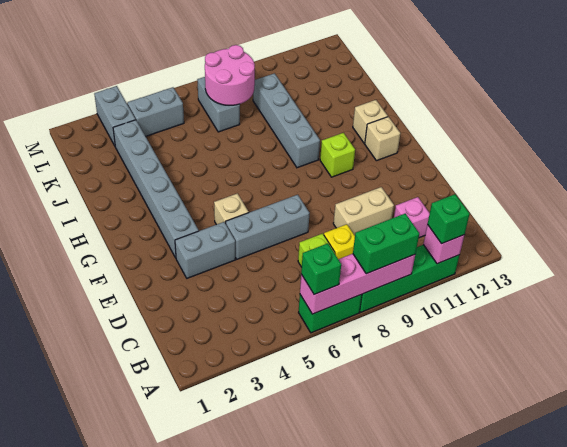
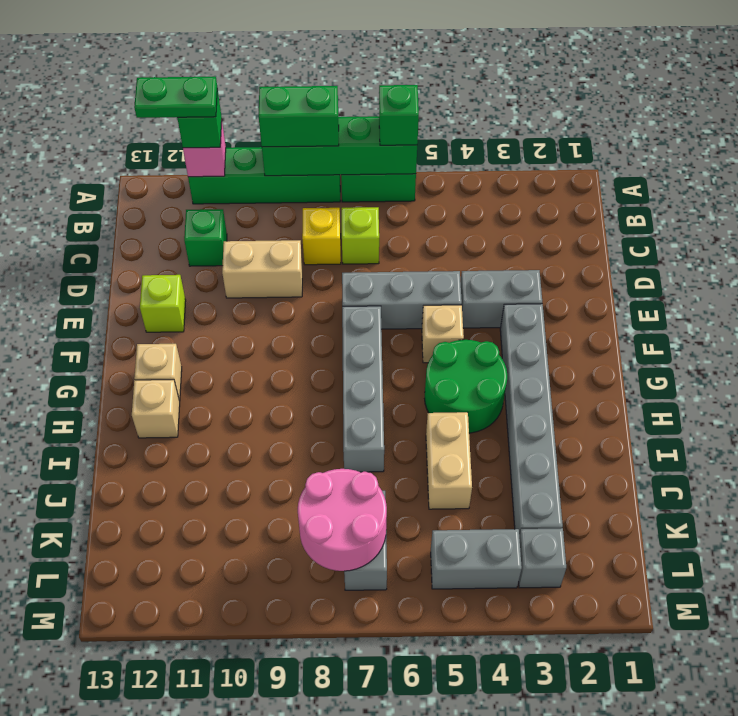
pink brick A6:A9 level 2 -> green brick A6:A9 level 2
none -> green plate A11:A12 level 4
pink brick C11 level 1 -> green brick C11 level 1
none -> green round brick G4:H5 level 1
lime brick G10 level 1 -> lime brick E12 level 1
grey brick H9:K9 level 1 -> grey brick F7:I7 level 1
none -> tan brick I5:J5 level 1
grey brick L3:M3 level 1 -> grey brick L3 level 1

